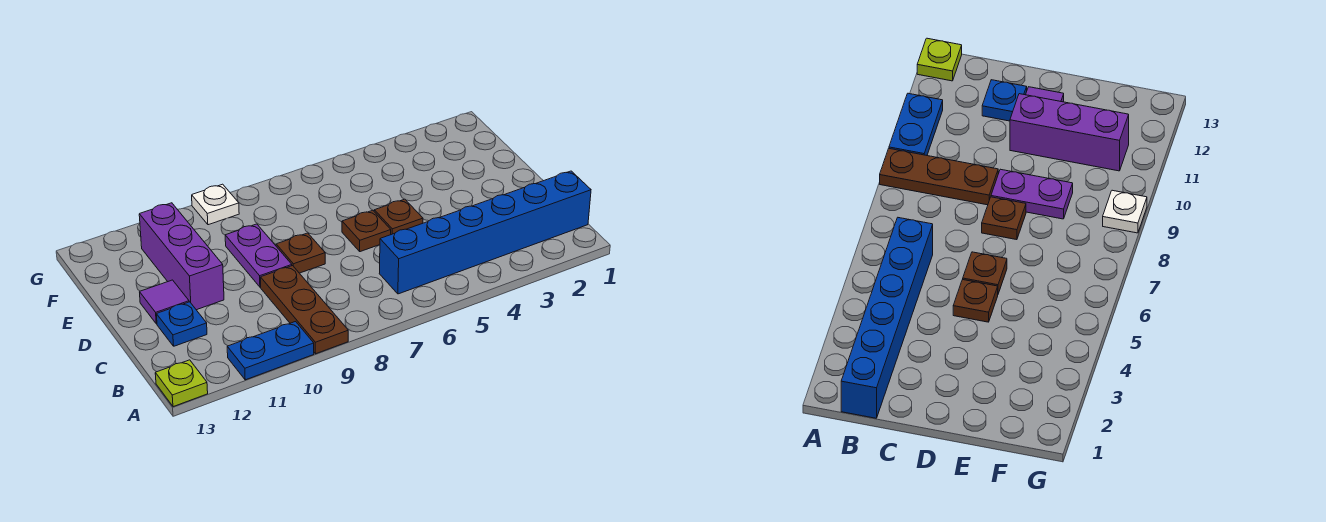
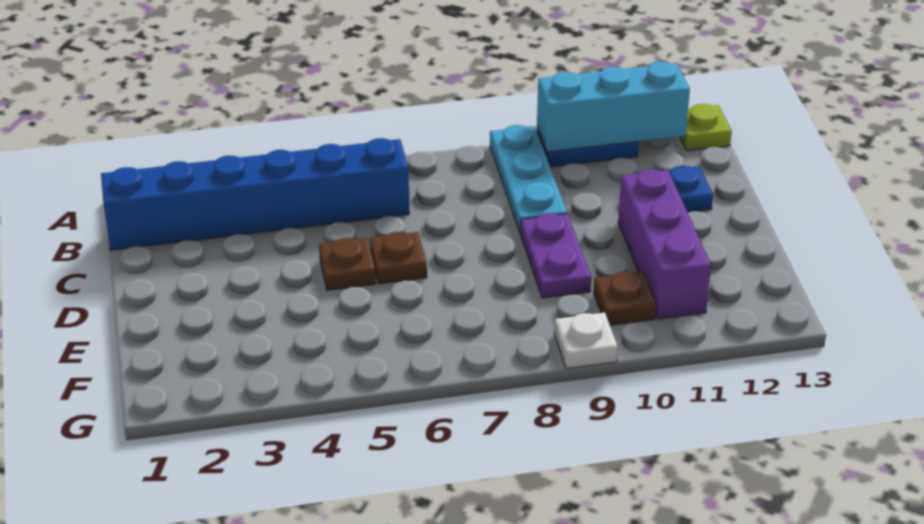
brown plate A9:C9 level 1 -> cyan plate A9:C9 level 1
none -> cyan brick A10:A12 level 2
brown plate D8 level 1 -> brown plate F10 level 1
purple tile D12 level 1 -> none

